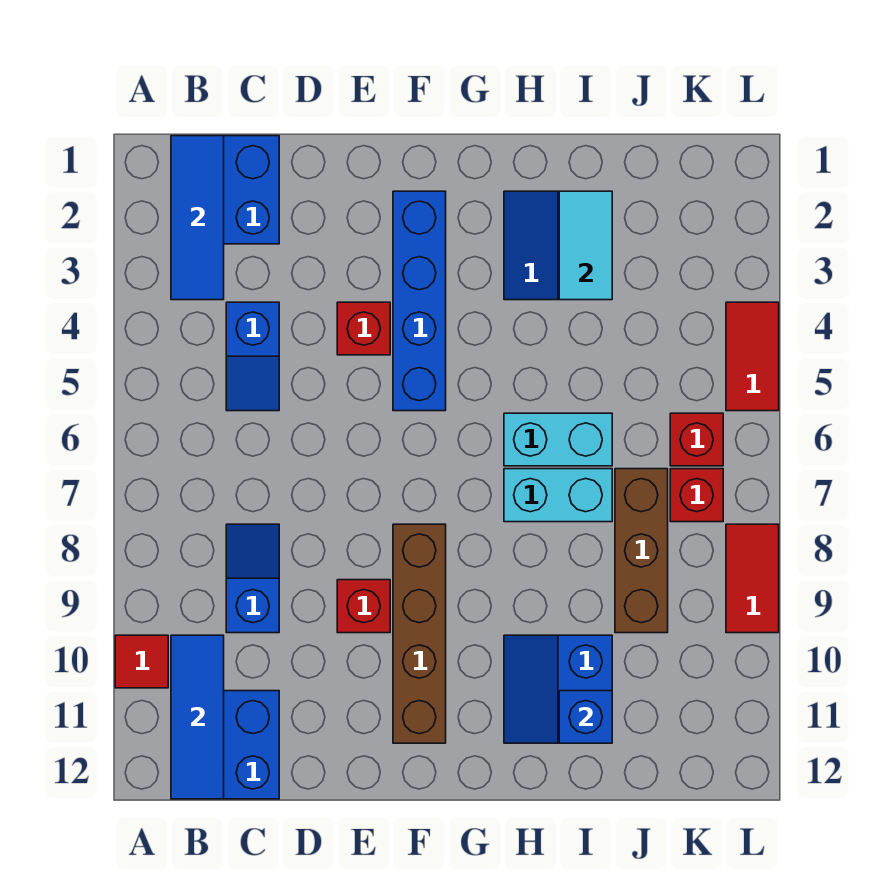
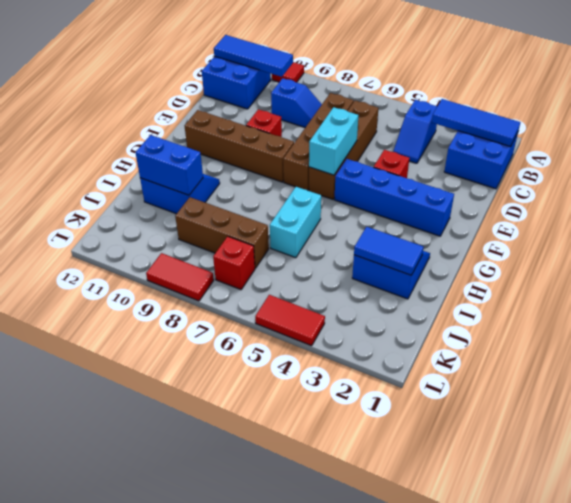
blue slope C4:C5 level 1 top 4 -> blue slope B4:C4 level 1 top B
none -> brown brick C6:F6 level 1
none -> brown brick C7:F7 level 1
cyan brick H7:I7 level 1 -> cyan brick E6:F6 level 2
cyan tile I2:I3 level 2 -> blue tile I2:I3 level 2
blue brick I11 level 2 -> blue brick I10:I11 level 2
red brick K6 level 1 -> none

